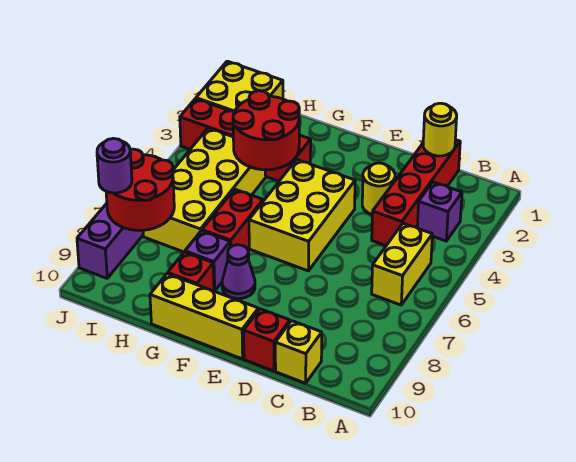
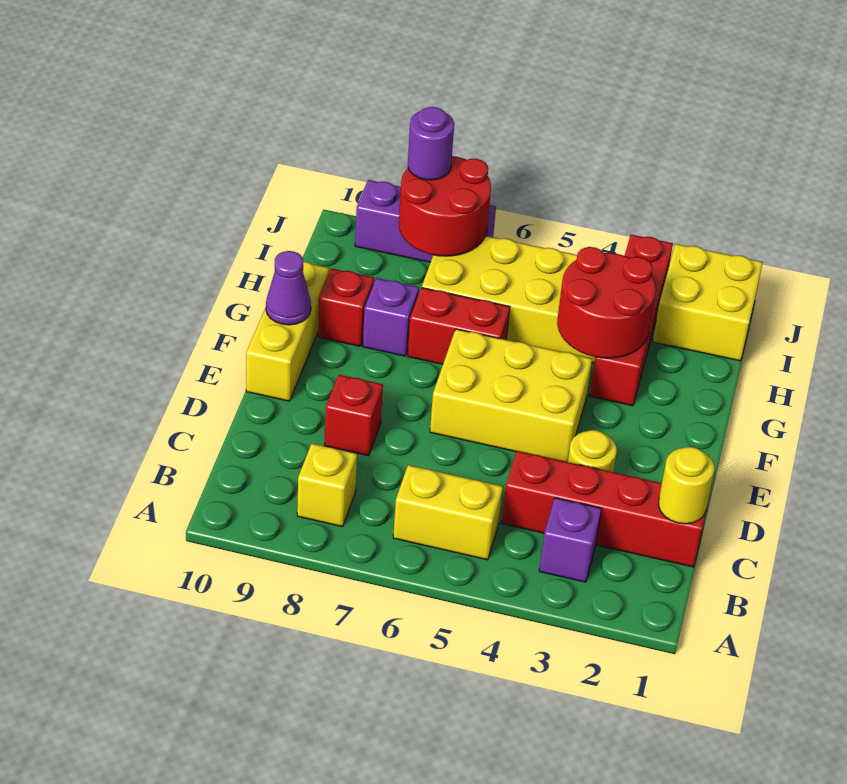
yellow brick C10 level 1 -> yellow brick B8 level 1
red brick D10 level 1 -> red brick D8 level 1
purple cone F8 level 1 -> purple cone F10 level 2

